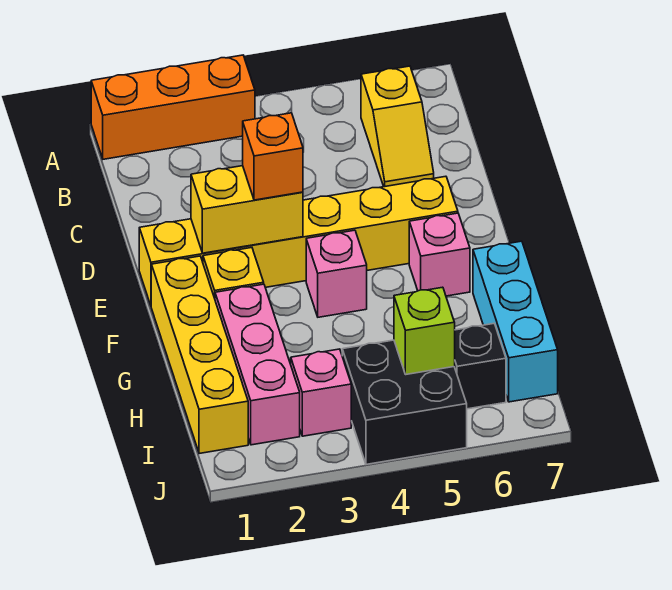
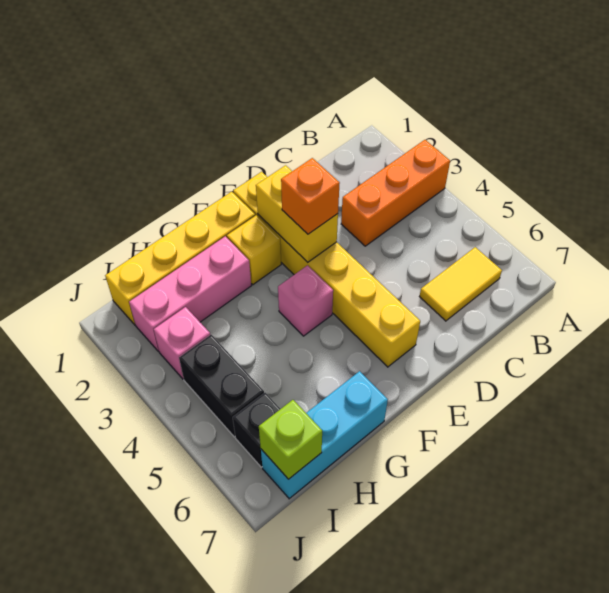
orange brick A1:A3 level 1 -> orange brick A3:C3 level 1
yellow slope B6:C6 level 1 top B -> yellow tile B6:C6 level 1
pink brick F6 level 1 -> none
black brick I4:J5 level 1 -> black brick I4:I5 level 1
lime brick I5 level 2 -> lime brick I7 level 2

